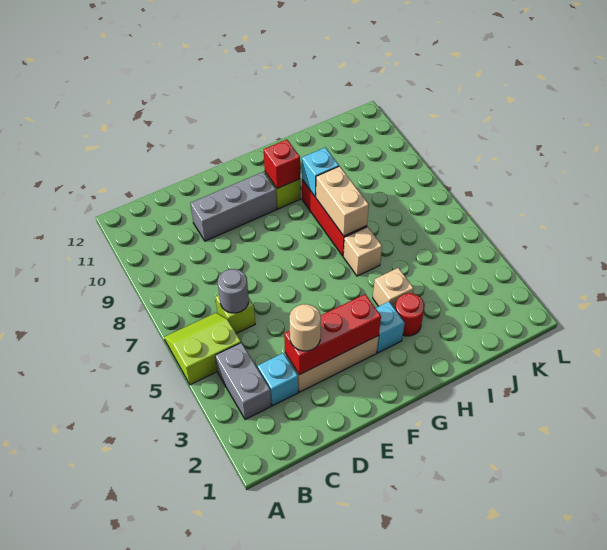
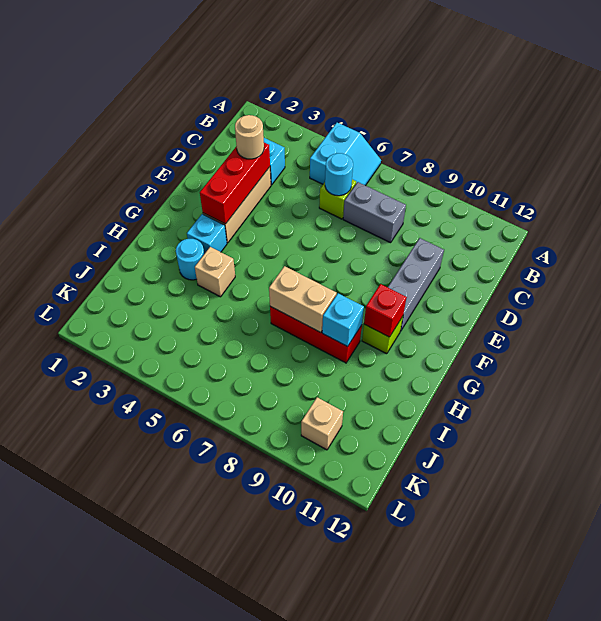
lime slope A5:B6 level 1 top 5 -> cyan slope A5:B6 level 1 top 5
grey brick B3:B4 level 1 -> grey brick C7:C8 level 1
grey round brick C6 level 2 -> cyan round brick C6 level 2
red round brick H3 level 1 -> cyan round brick H3 level 1
tan brick H6 level 1 -> tan brick K10 level 1

